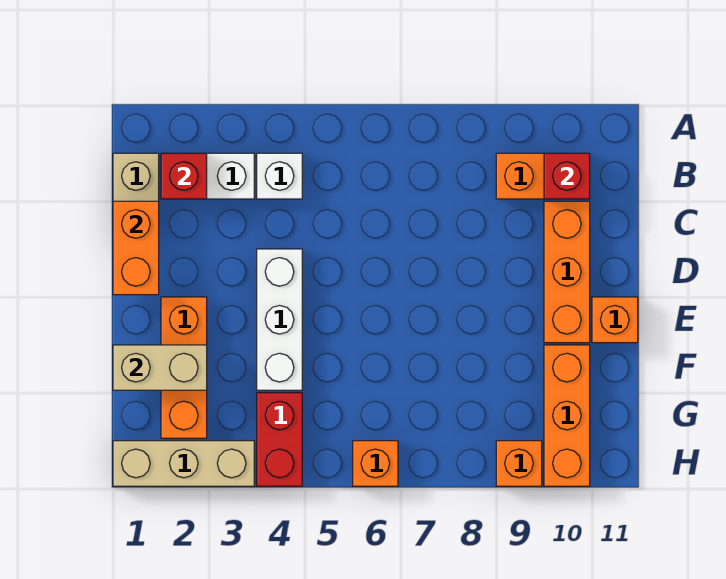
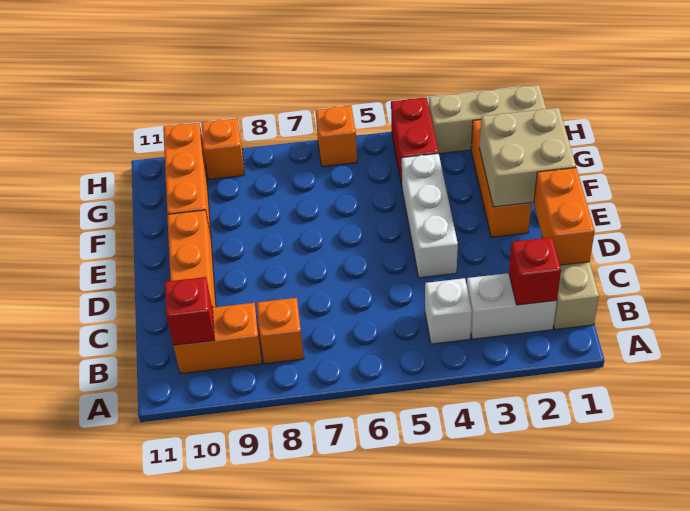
orange brick E11 level 1 -> orange brick B8 level 1
tan brick F1:F2 level 2 -> tan brick E1:F2 level 2

